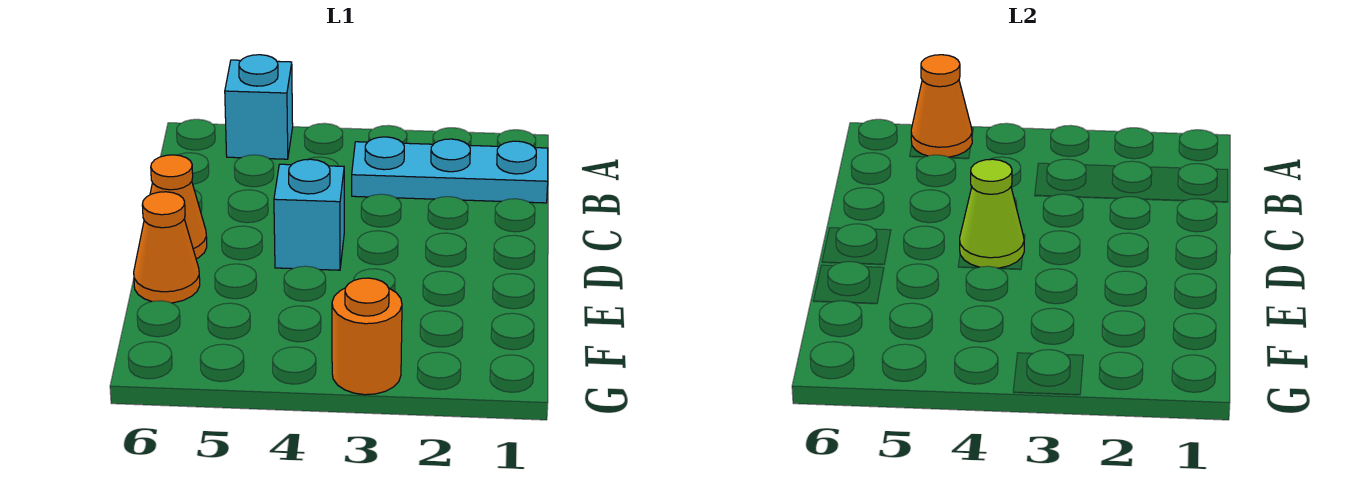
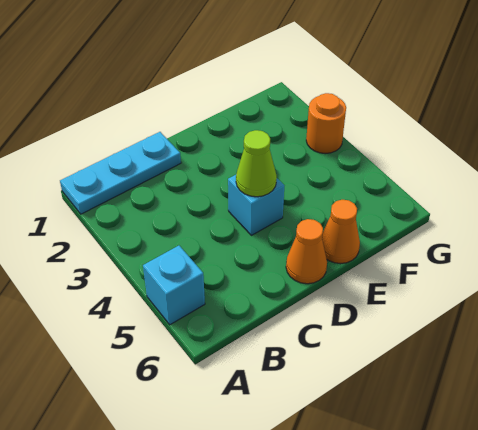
orange cone A5 level 2 -> none
cyan plate B1:B3 level 1 -> cyan plate A1:C1 level 1

